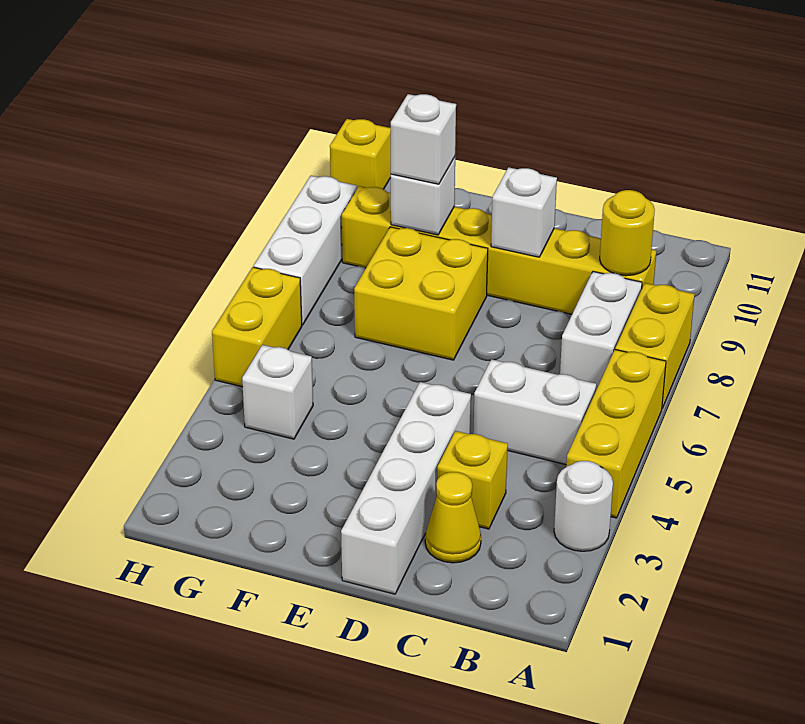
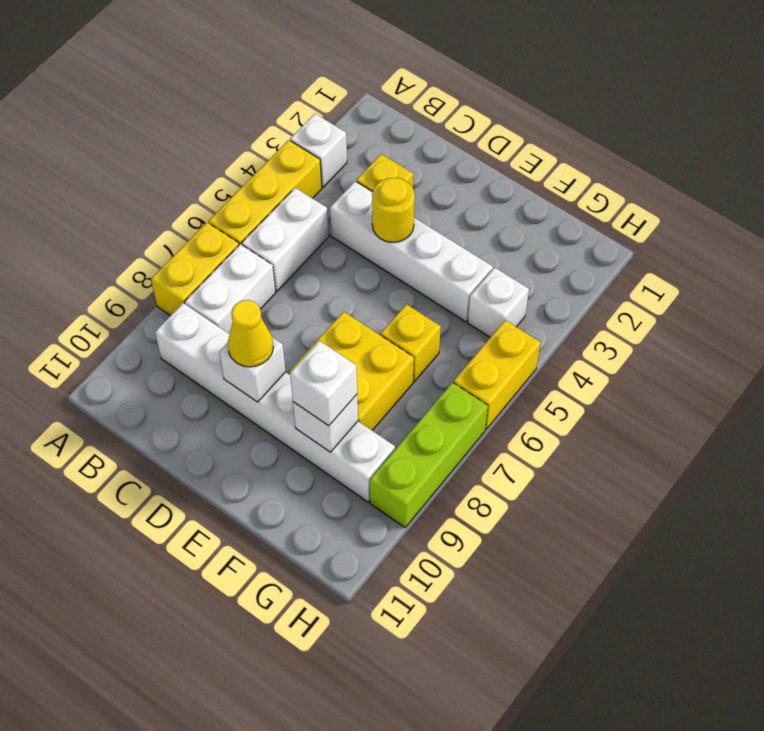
white round brick A3 level 1 -> white brick A3 level 1
white brick B5:C5 level 1 -> white brick B5:B6 level 1
yellow brick B9:G9 level 1 -> white brick B9:G9 level 1
yellow round brick B9 level 2 -> yellow round brick D4 level 2
yellow cone C2 level 1 -> yellow cone D9 level 3
white brick D1:D4 level 1 -> white brick C4:F4 level 1
white brick H7:H9 level 1 -> lime brick H7:H9 level 1
yellow brick H11 level 1 -> yellow brick F6 level 1

